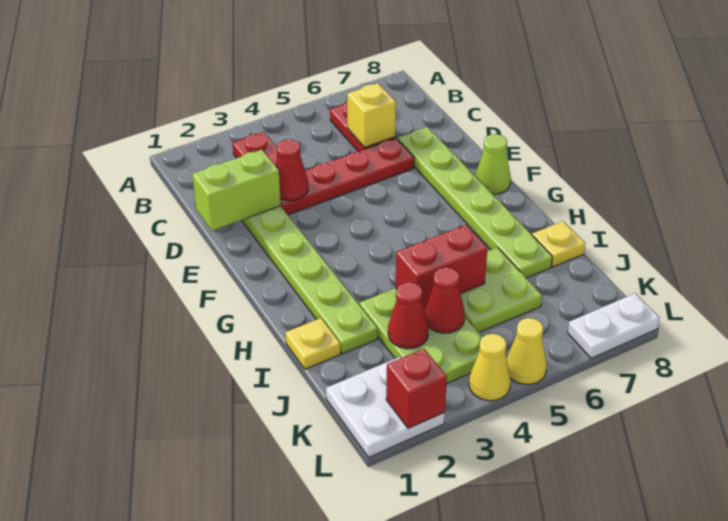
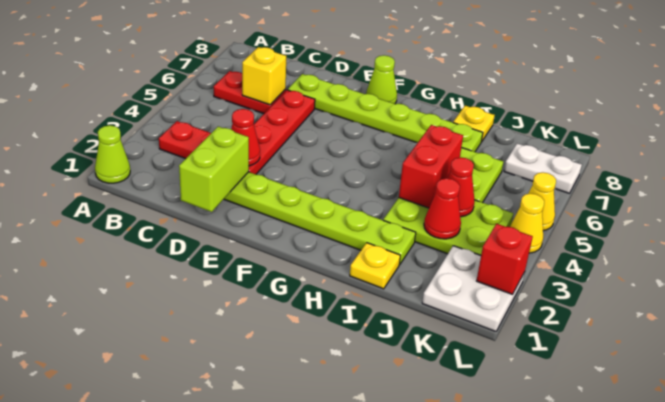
none -> lime cone A1 level 1
white plate L7:L8 level 1 -> white plate K7:L7 level 1

